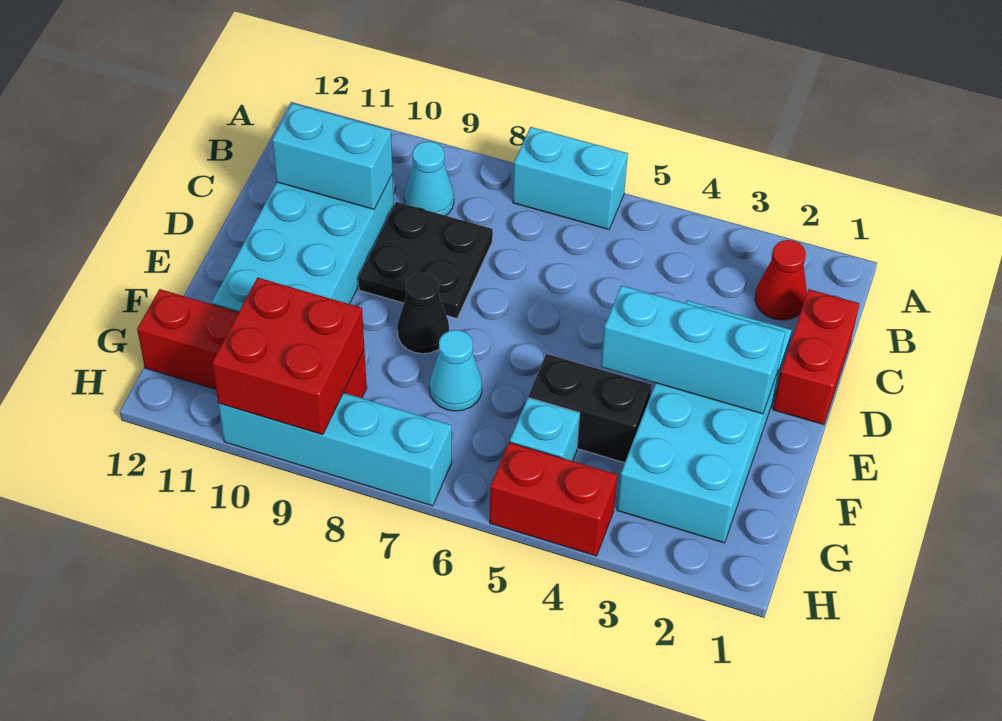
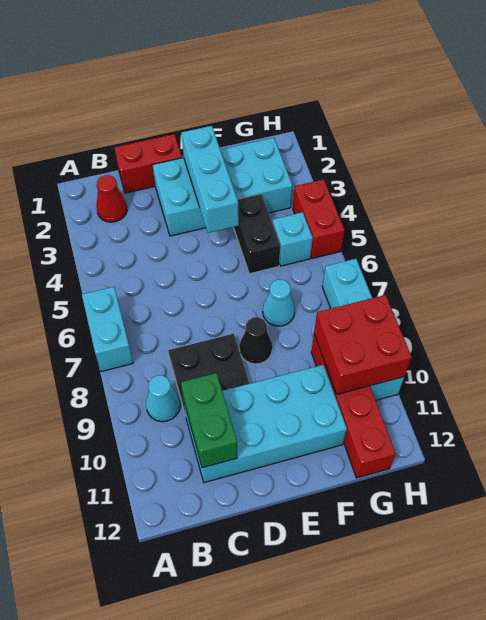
cyan brick C10:C11 level 2 -> green brick C10:C11 level 2

